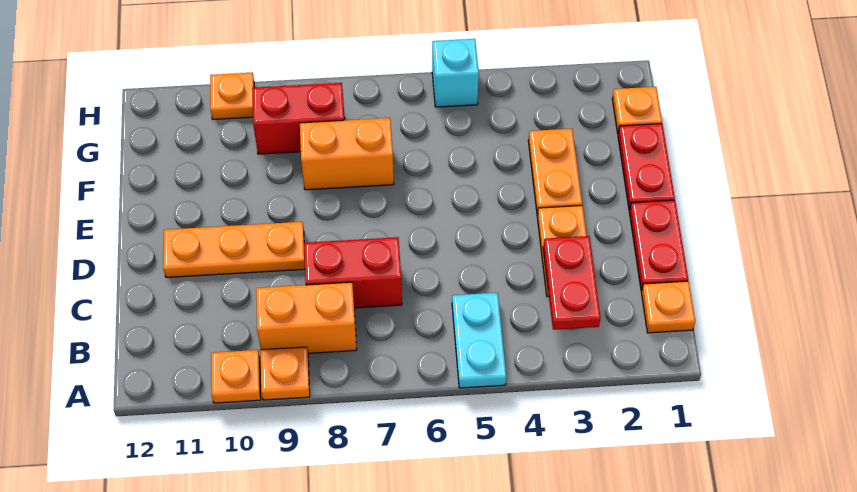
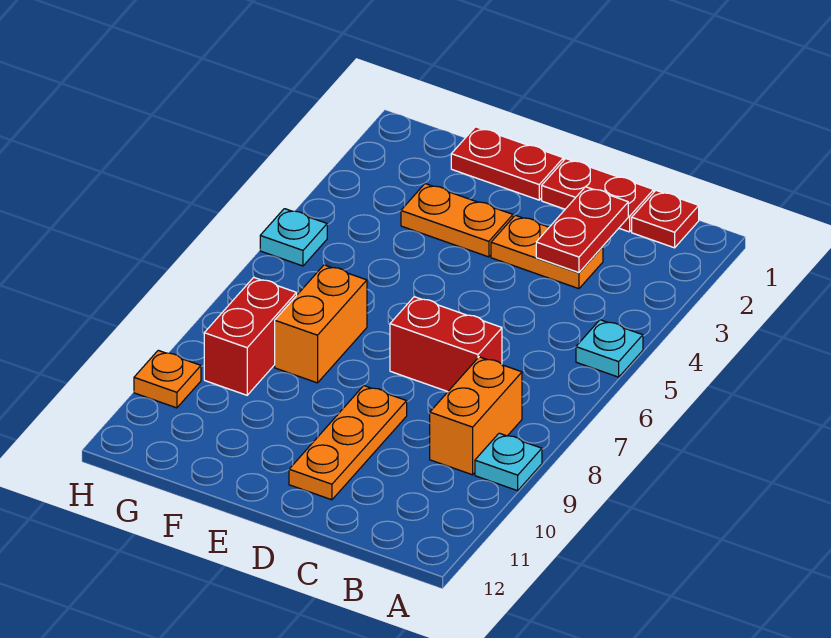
cyan plate A5:B5 level 1 -> cyan plate A5 level 1
orange plate A9 level 1 -> cyan plate A9 level 1
orange plate A10 level 1 -> none
orange plate B1 level 1 -> red plate B1 level 1
red plate B3:C3 level 2 -> red plate C2:C3 level 2
red brick C7:C8 level 1 -> red brick C7:D7 level 1
orange plate G1 level 1 -> none
cyan brick H5 level 1 -> cyan plate H5 level 1

